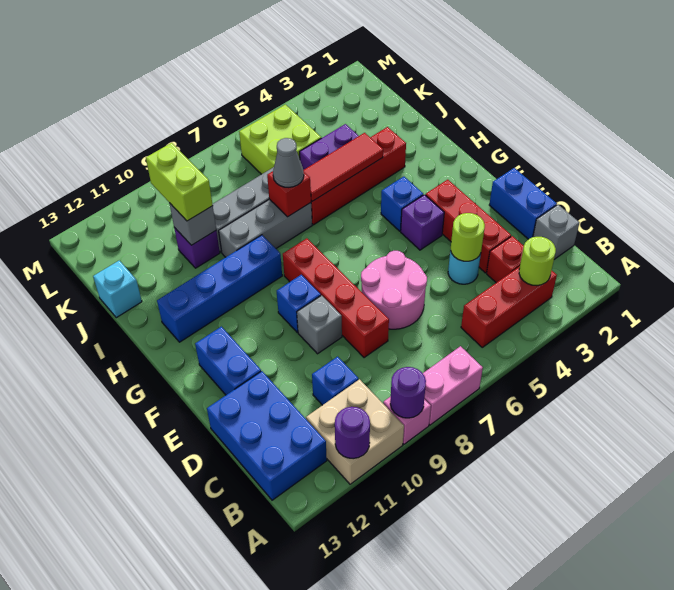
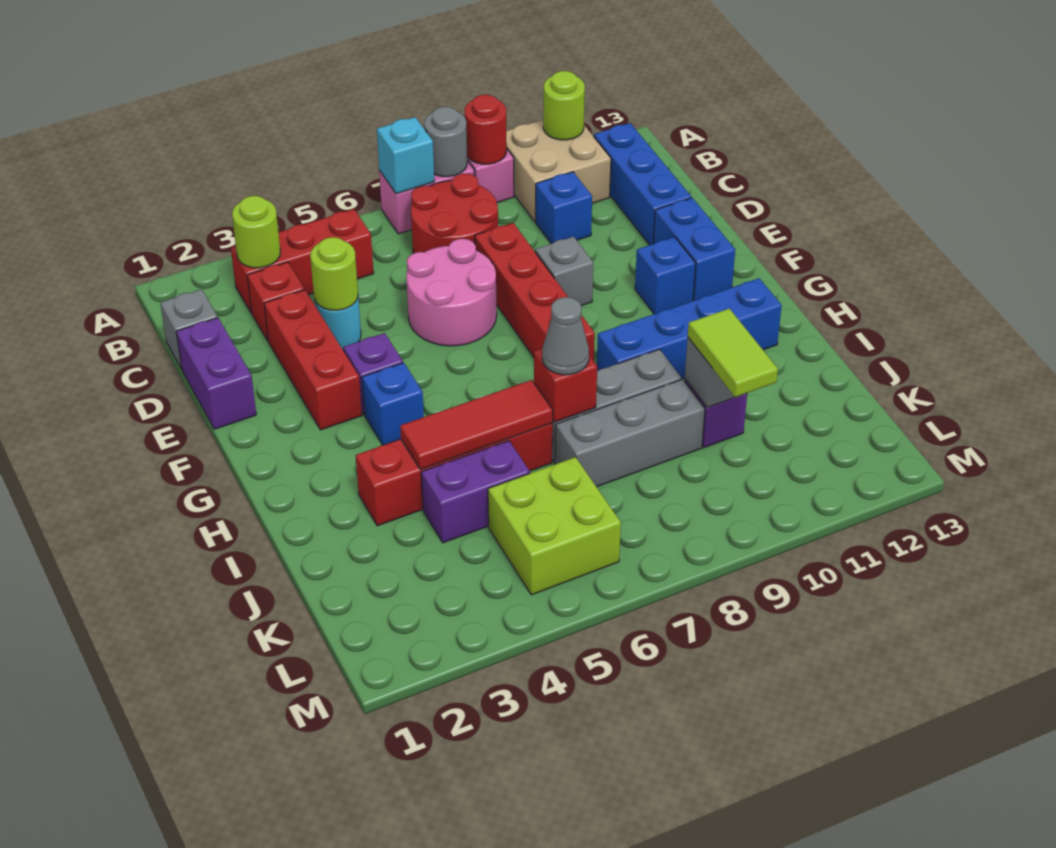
none -> grey round brick A8 level 2
purple round brick A9 level 2 -> red round brick A9 level 2
purple round brick A11 level 2 -> lime round brick A11 level 2
none -> red round brick B7:C8 level 1
blue brick B12:D13 level 1 -> blue brick B12:D12 level 1
blue brick D1:E1 level 1 -> purple brick D1:E1 level 1
blue brick F9 level 1 -> blue brick F11 level 1
lime brick J10:K10 level 3 -> lime tile J10:K10 level 3
cyan brick J13 level 1 -> cyan brick A7 level 2

